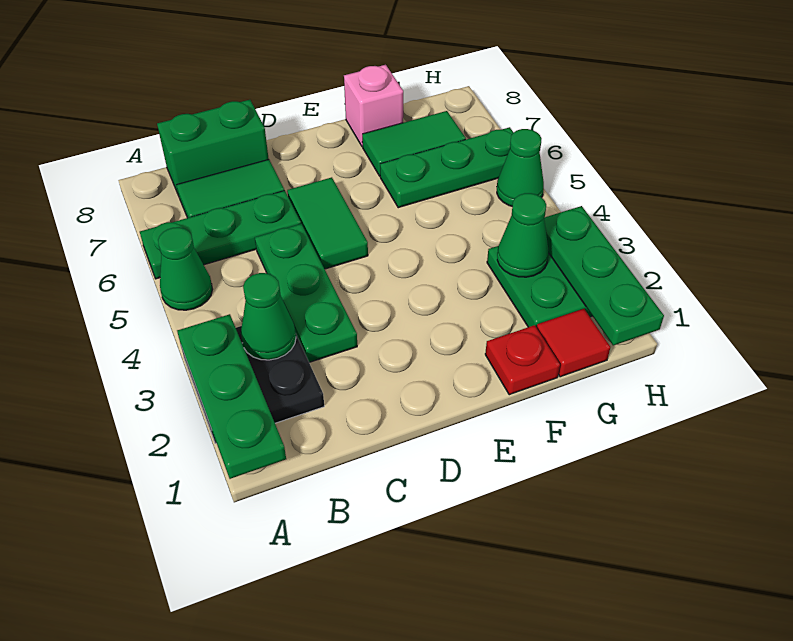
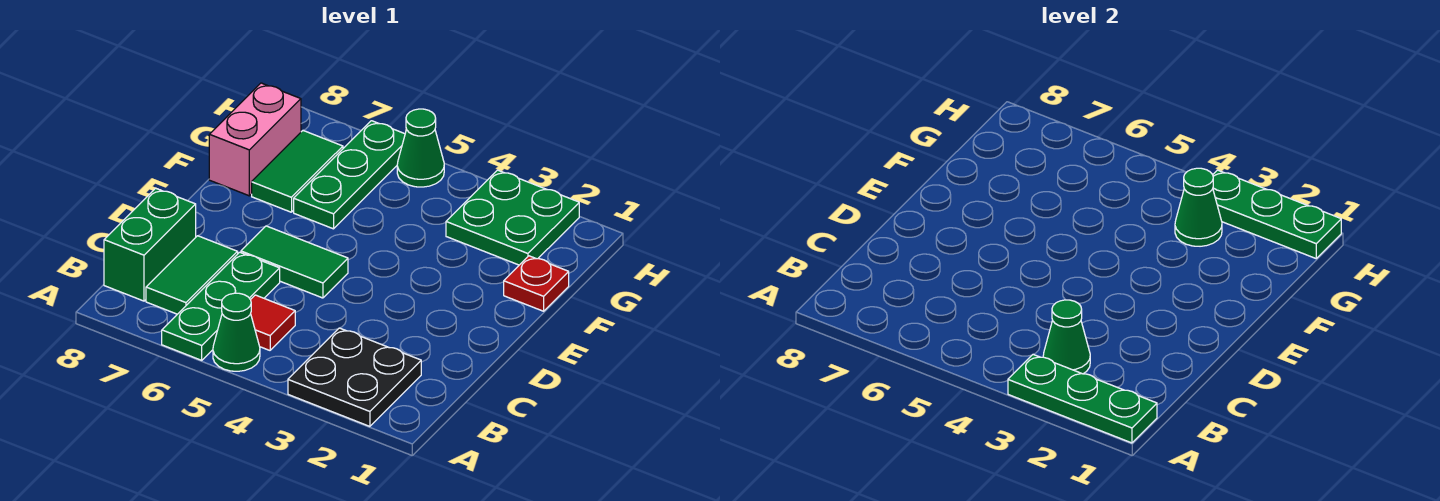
green plate C3:C5 level 1 -> none
pink brick F8 level 1 -> pink brick F8:G8 level 1
red tile G1 level 1 -> red tile B5 level 1

